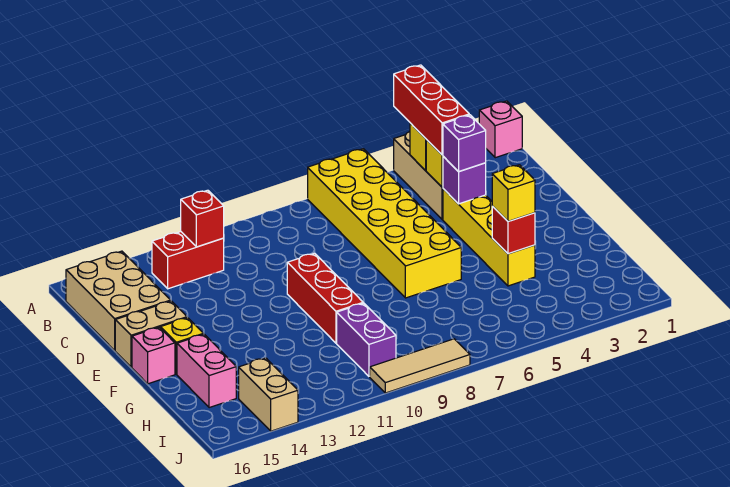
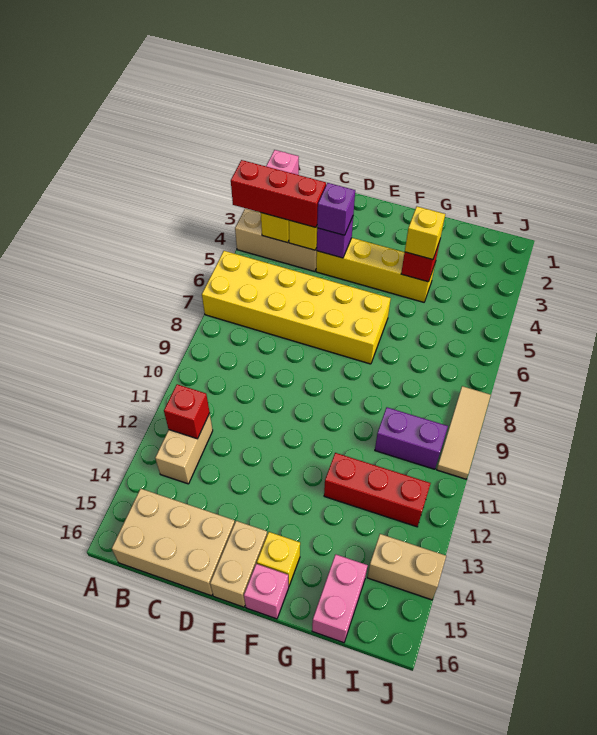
red brick B12:B13 level 1 -> tan brick B12:B13 level 1
red brick E10:G10 level 1 -> red brick G12:I12 level 1
pink brick G15:H15 level 1 -> pink brick H15:H16 level 1

